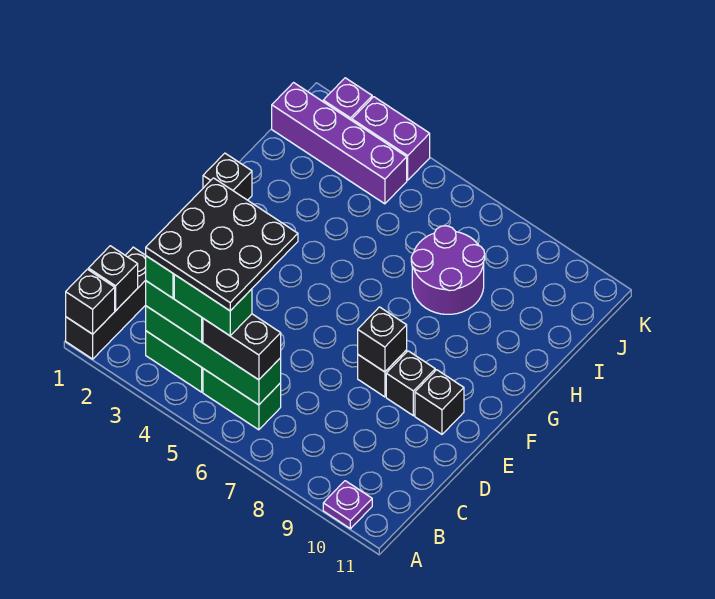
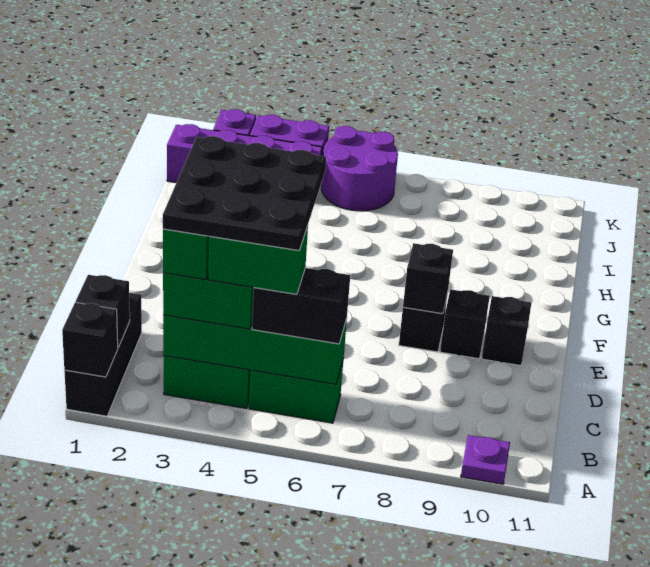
black brick G1 level 1 -> none
purple round brick H7:I8 level 1 -> purple round brick J5:K6 level 1

